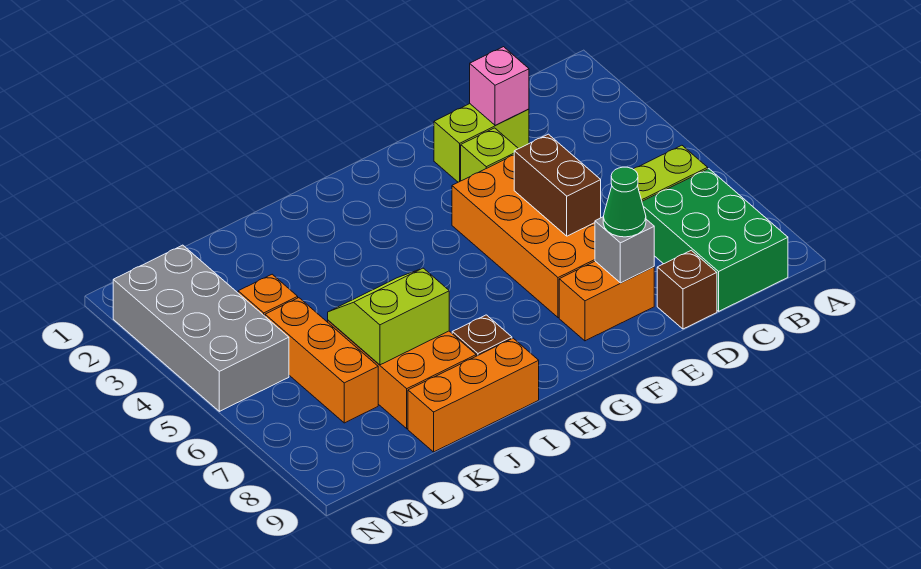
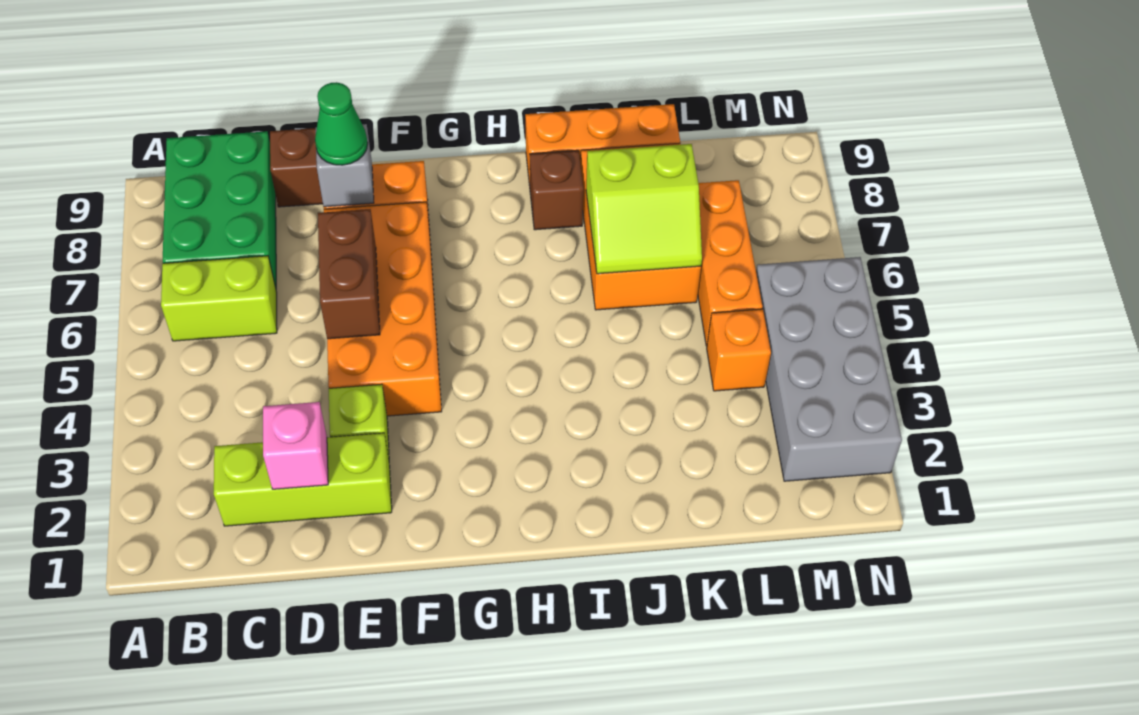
lime brick D2:E2 level 1 -> lime brick C2:E2 level 1

